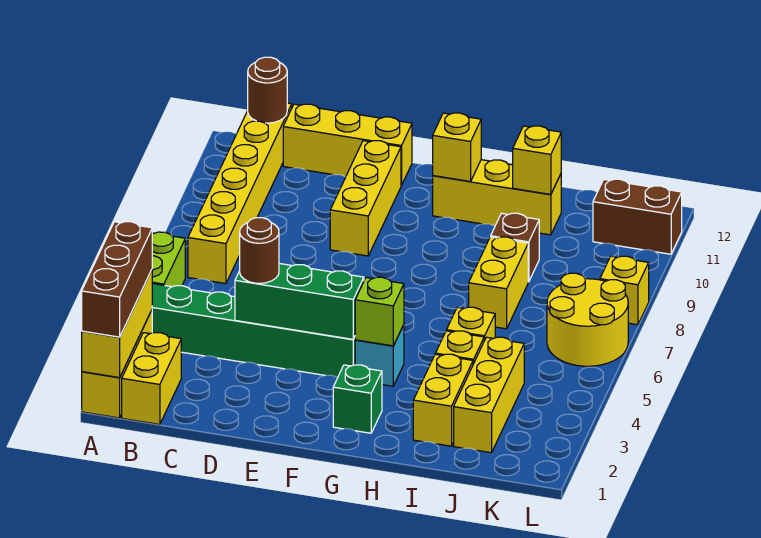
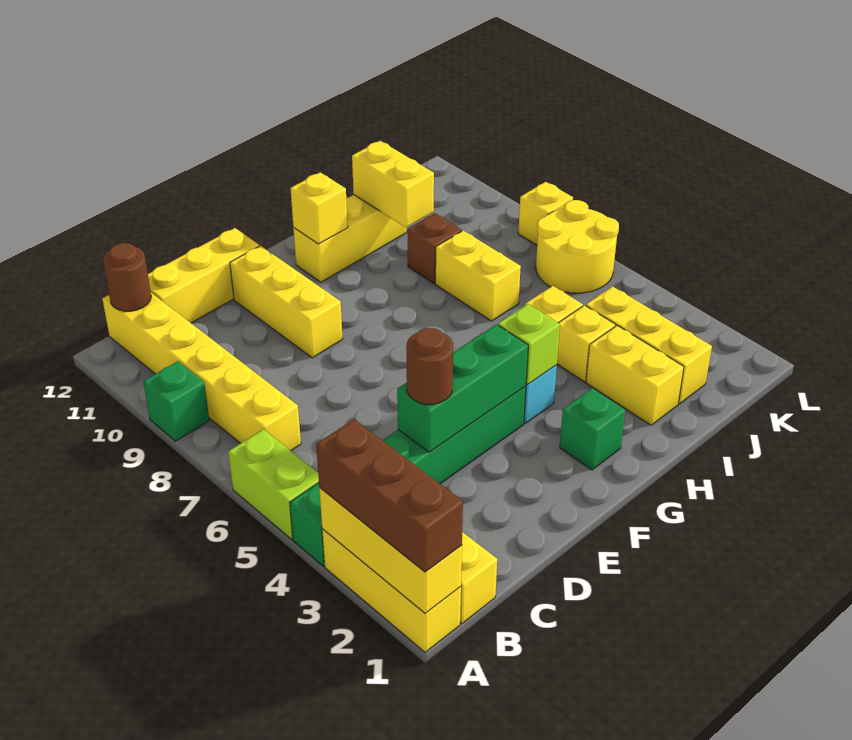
none -> green brick A9 level 1
yellow brick I11 level 2 -> yellow brick I10:I11 level 2
brown brick K11:L11 level 1 -> none

